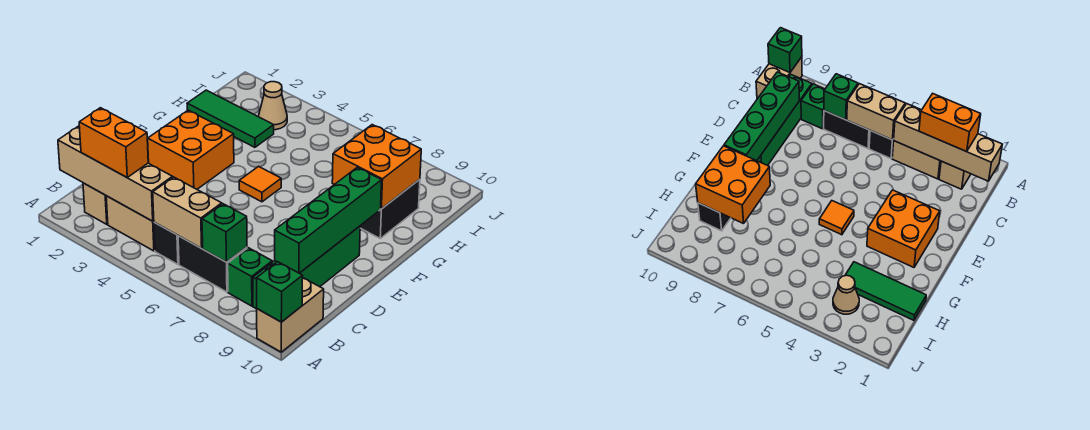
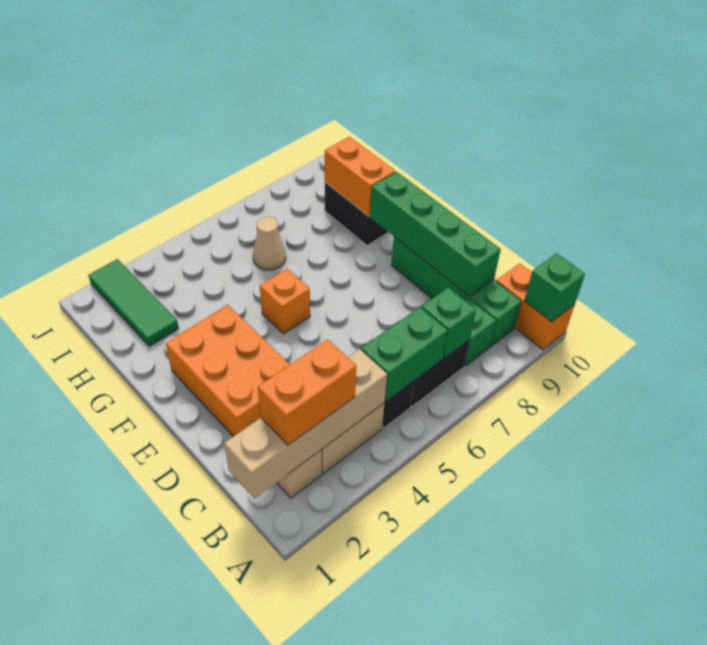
tan brick A10:B10 level 1 -> orange brick A10:B10 level 1
tan brick B5:B6 level 2 -> green brick B5:B6 level 2
orange brick E2:F3 level 1 -> orange brick D2:F3 level 1
orange tile F5 level 1 -> orange brick F5 level 1
orange brick G8:H9 level 2 -> orange brick G9:H9 level 2
green tile H1:H3 level 1 -> green tile H2:J2 level 1
tan cone I3 level 1 -> tan cone H6 level 1

